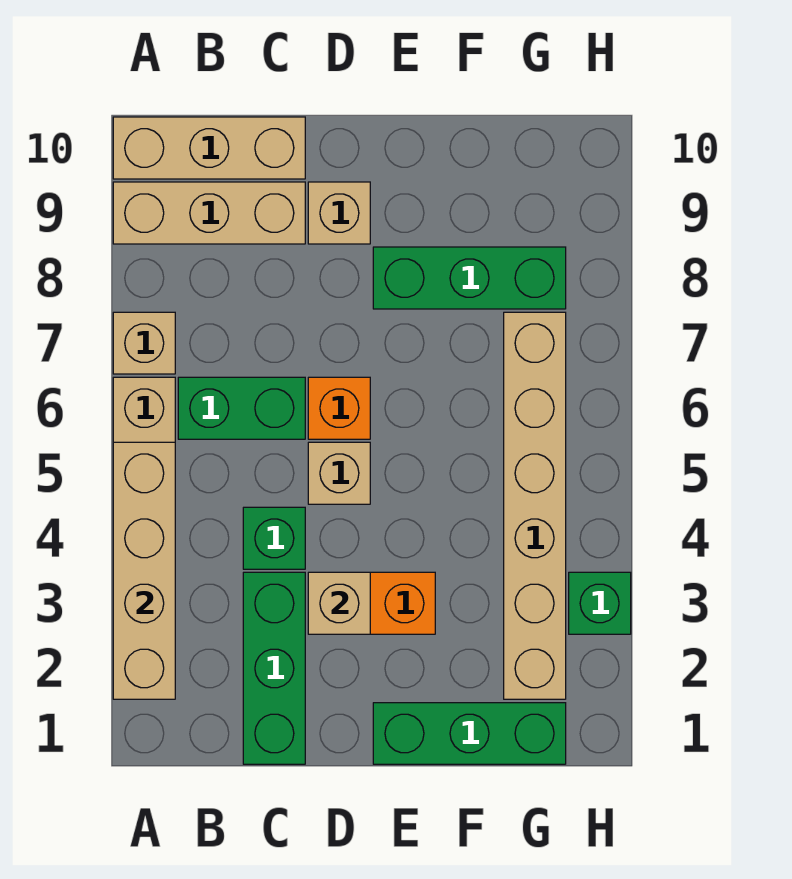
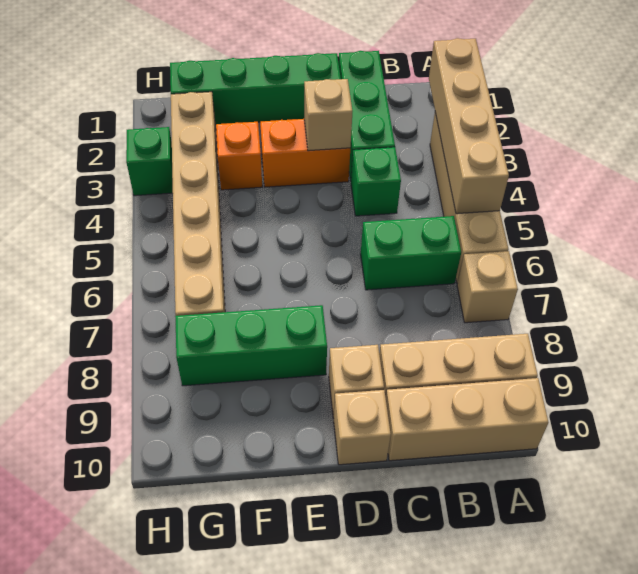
tan brick D5 level 1 -> tan brick D10 level 1
orange brick D6 level 1 -> orange brick F3 level 1
green brick E1:G1 level 1 -> green brick D1:G1 level 1

